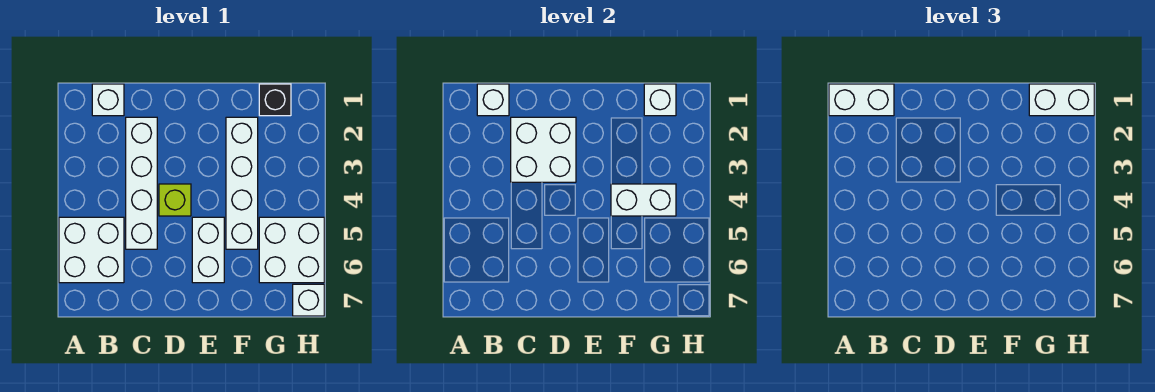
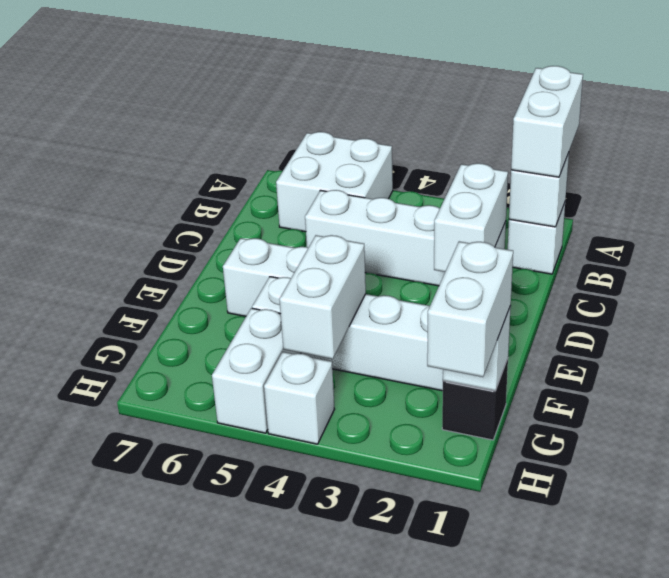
white brick C2:D3 level 2 -> white brick C2:D2 level 2
lime brick D4 level 1 -> none
white brick G5:H6 level 1 -> white brick G5:H5 level 1
white brick H7 level 1 -> white brick H4 level 1

